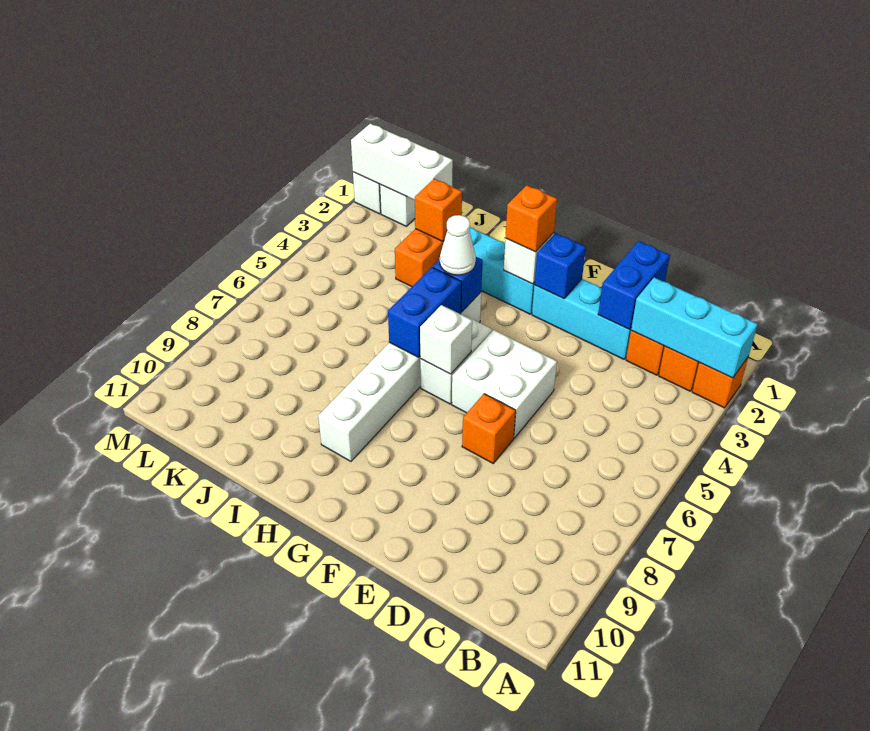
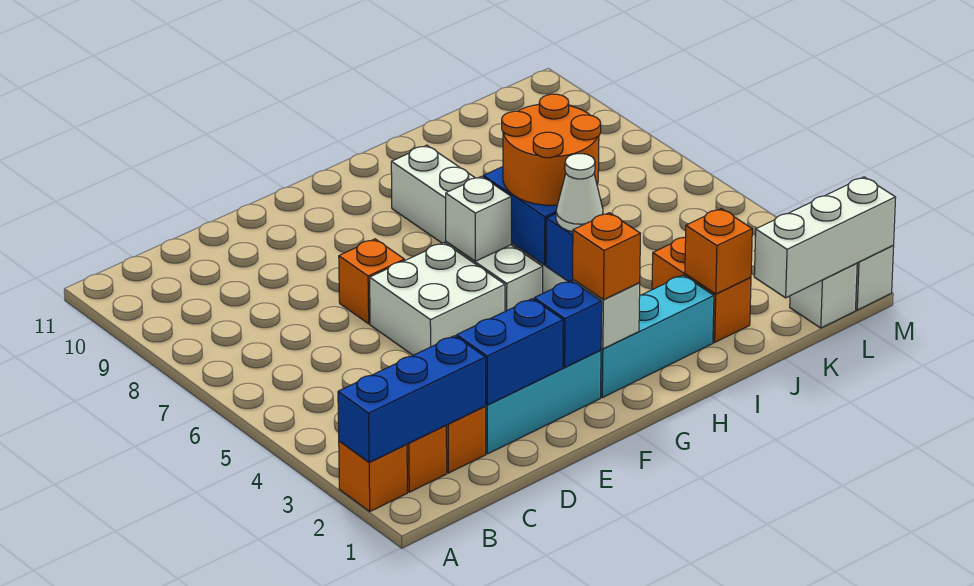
cyan brick A2:C2 level 2 -> blue brick A2:C2 level 2
blue brick D1:D2 level 2 -> blue brick D2:E2 level 2
none -> orange round brick H5:I6 level 3

